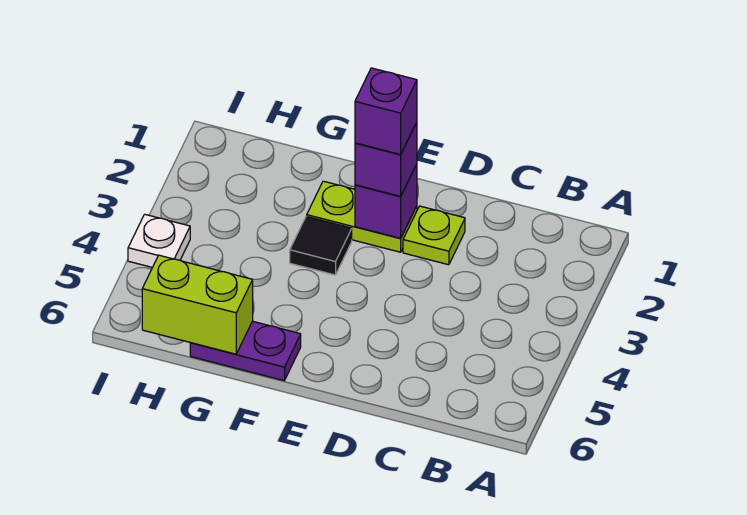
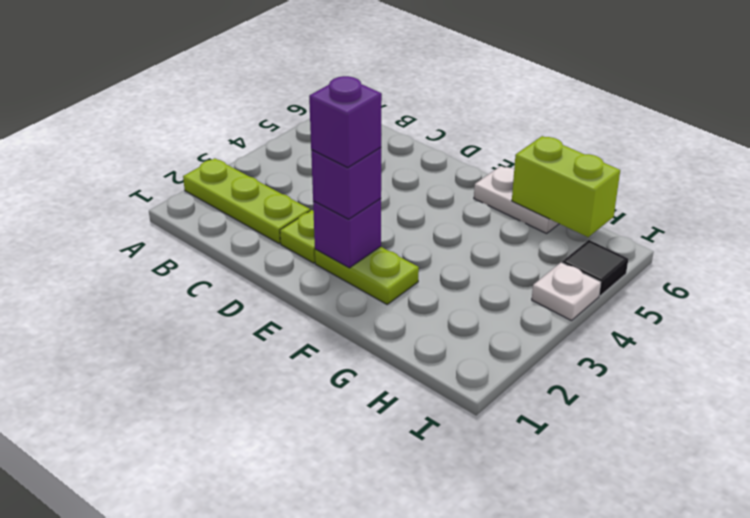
none -> lime plate A2:C2 level 1
black tile F3 level 1 -> black tile I5 level 1
purple plate F6:G6 level 1 -> white plate F6:G6 level 1

